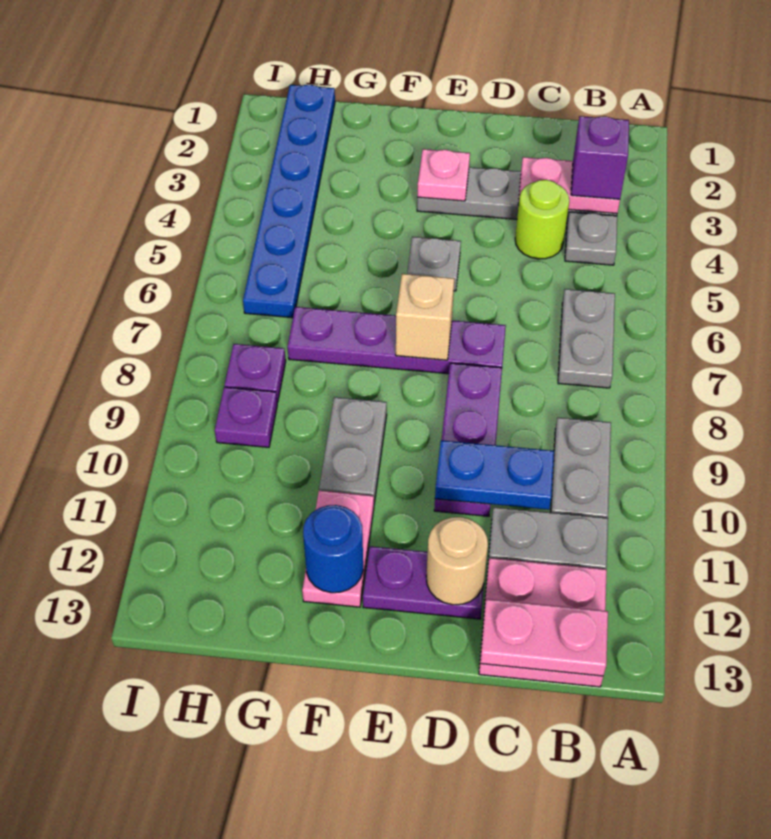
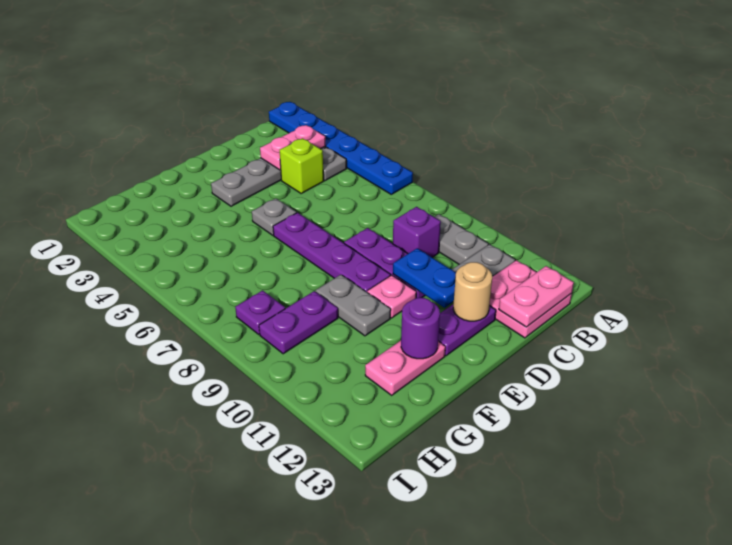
purple brick B3 level 3 -> purple brick C9 level 1
grey plate B6:B7 level 1 -> none
lime round brick C4 level 1 -> lime brick C4 level 1
blue plate C10:D10 level 2 -> blue plate D10:D11 level 2
purple plate D7:G7 level 1 -> purple plate E6:E9 level 1
pink plate E3 level 2 -> pink plate E10 level 1
tan brick E7 level 2 -> none
pink plate F11:F12 level 1 -> pink plate F12:G12 level 1
blue round brick F12 level 2 -> purple round brick F12 level 2
blue plate H1:H6 level 1 -> blue plate A1:A6 level 1
purple plate H9 level 1 -> purple plate G9:H9 level 1

